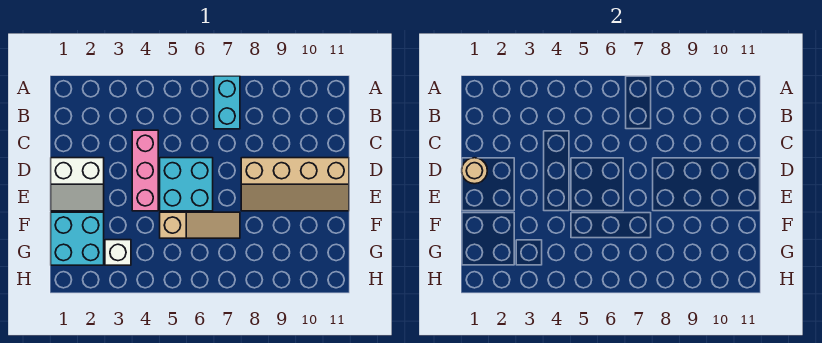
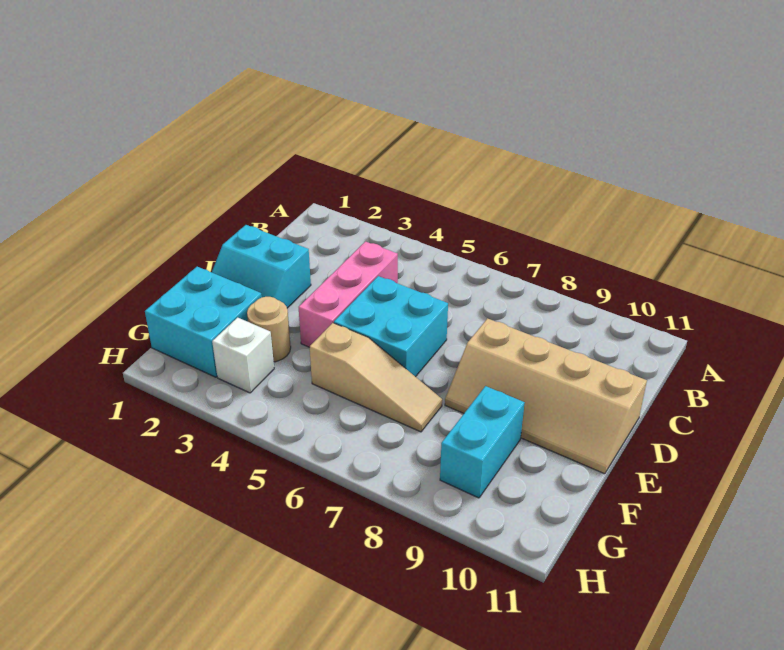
cyan brick A7:B7 level 1 -> cyan brick F9:G9 level 1
white slope D1:E2 level 1 top D -> cyan slope D1:E2 level 1 top D
tan round brick D1 level 2 -> tan round brick F3 level 1

